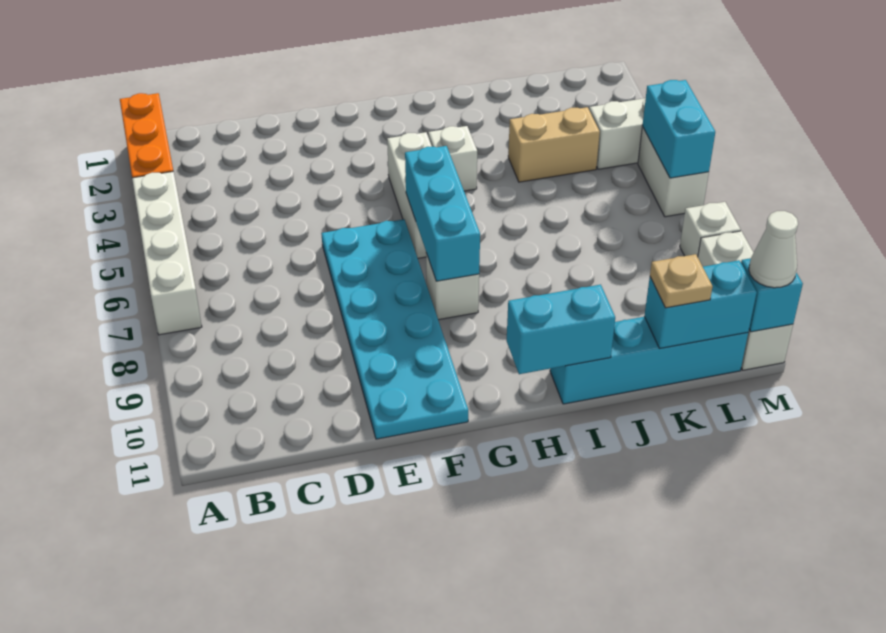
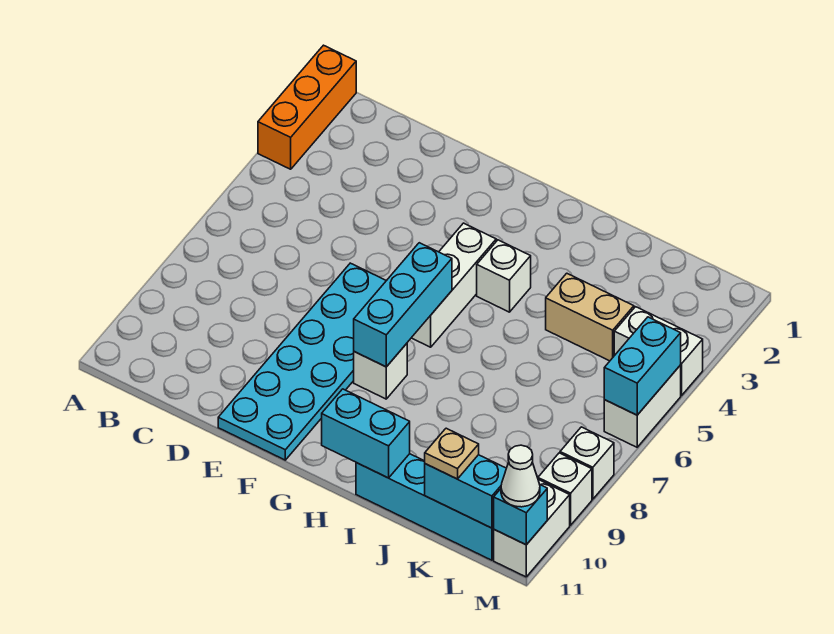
white brick A4:A7 level 1 -> none

